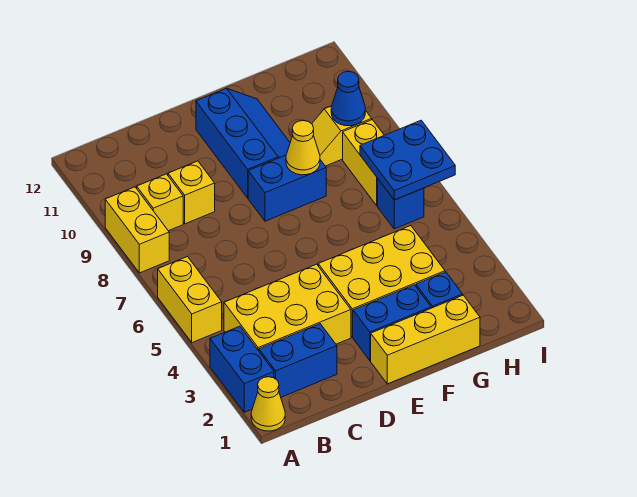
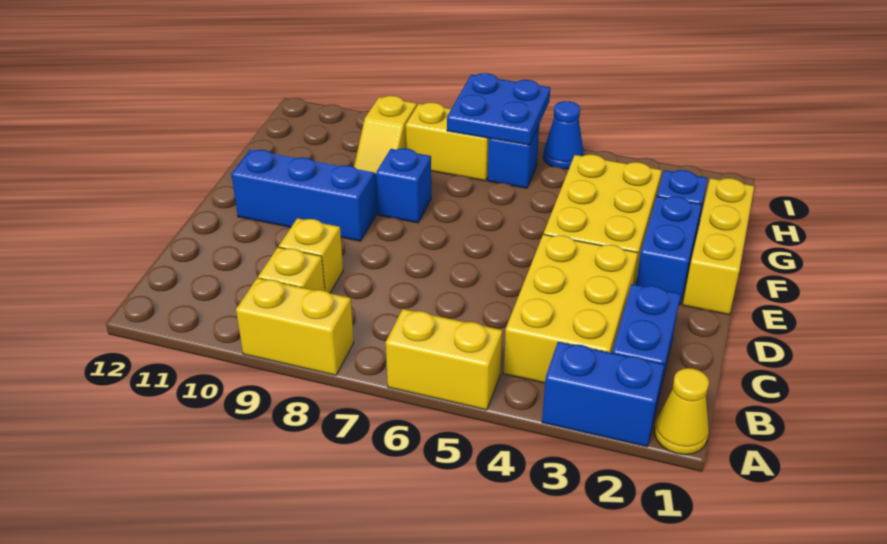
blue brick E8:F8 level 1 -> blue brick F8 level 1
yellow cone F8 level 2 -> none
blue cone H9 level 2 -> blue cone I5 level 1

